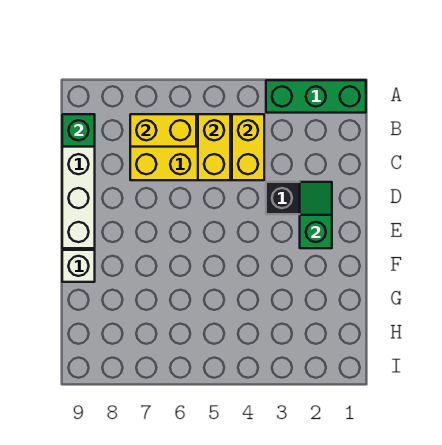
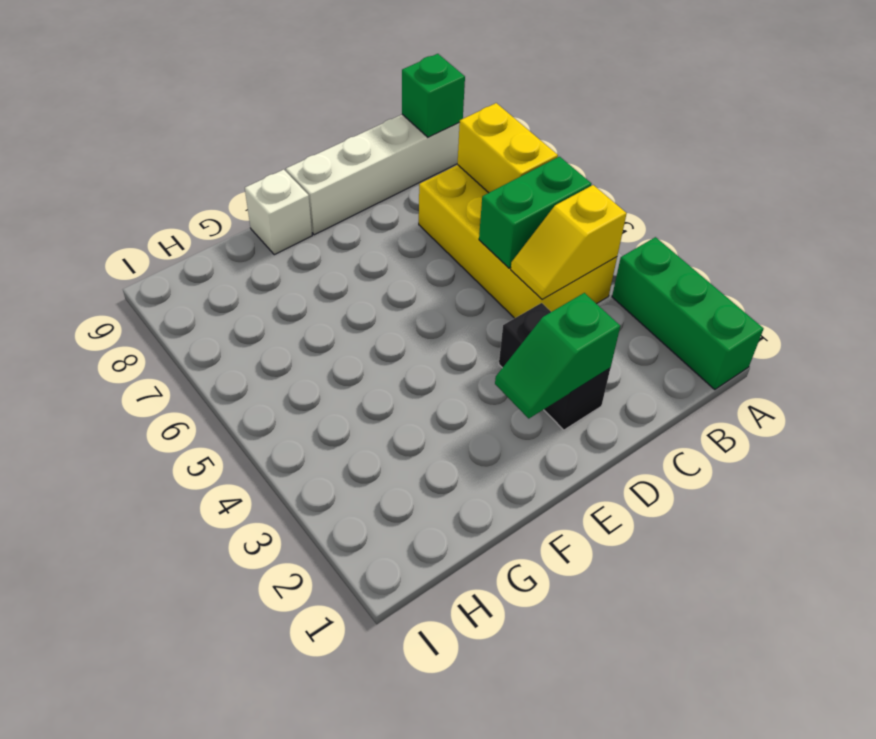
yellow brick B4:C4 level 2 -> yellow slope B4:C4 level 2 top B
yellow brick B5:C5 level 2 -> green brick B5:C5 level 2
green slope D2:E2 level 2 top E -> green slope D2:E2 level 2 top D

